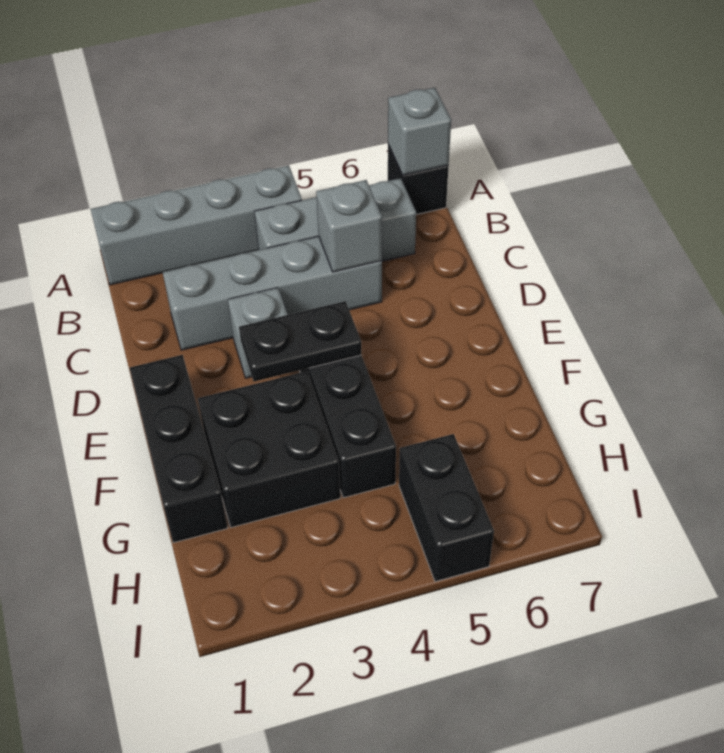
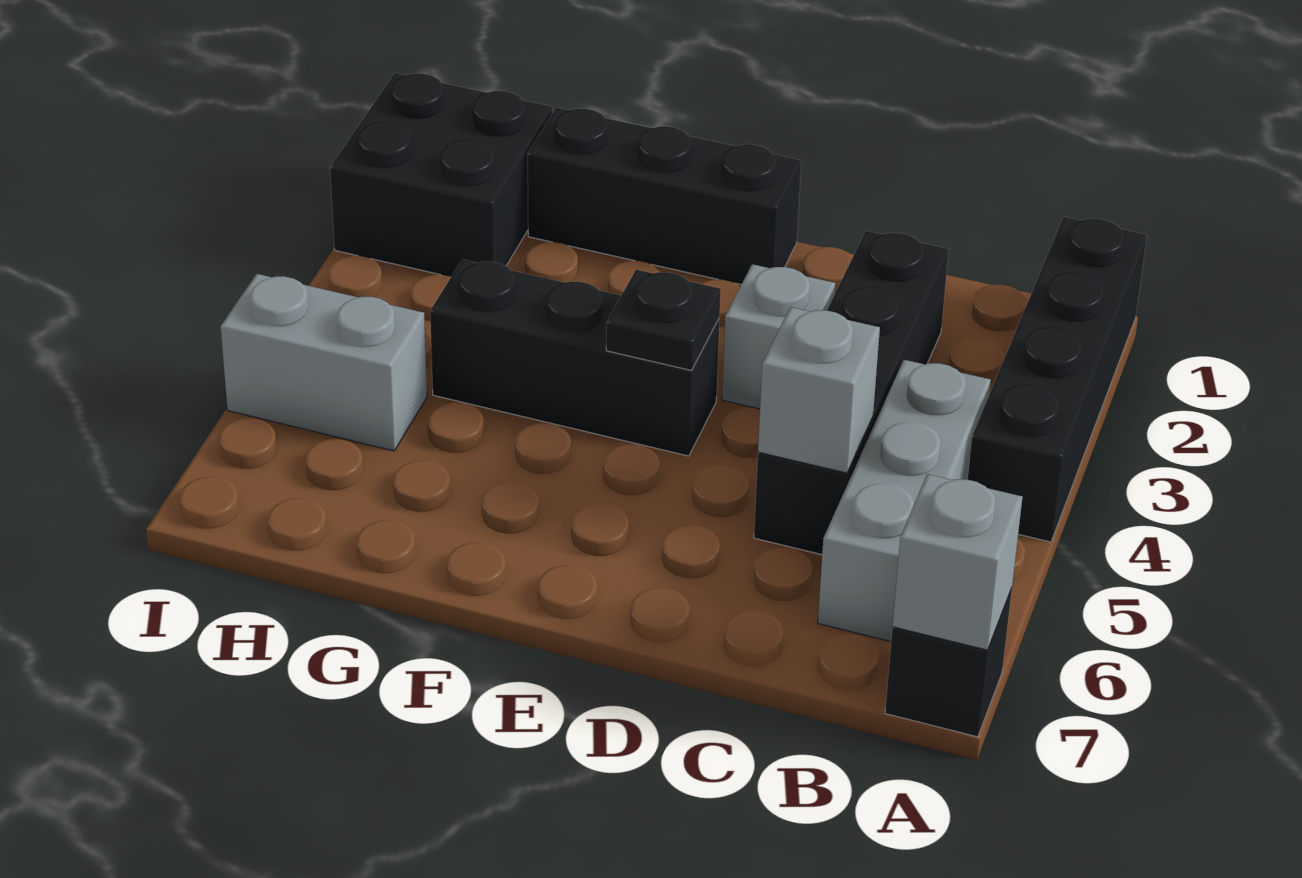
grey brick A1:A4 level 1 -> black brick A1:A4 level 1
grey brick C2:C5 level 1 -> black brick C2:C5 level 1
black plate E3:E4 level 2 -> black plate E4 level 2
black brick F2:G3 level 1 -> black brick H1:I2 level 1
black brick H5:I5 level 1 -> grey brick H5:I5 level 1

